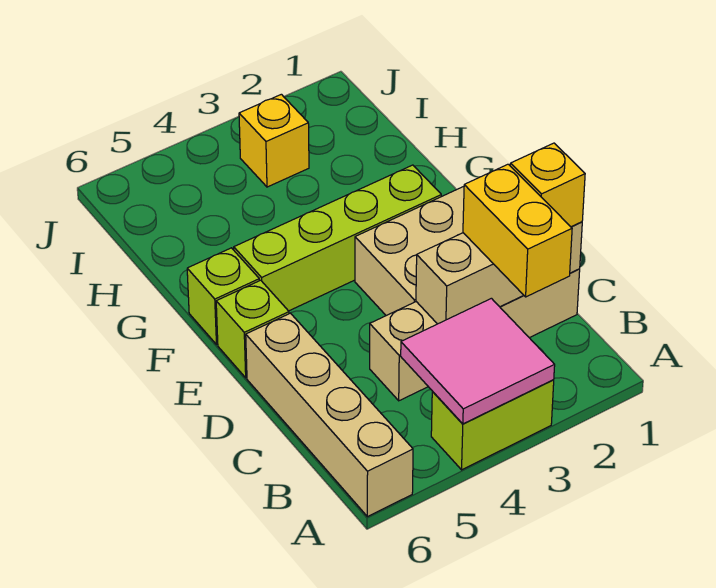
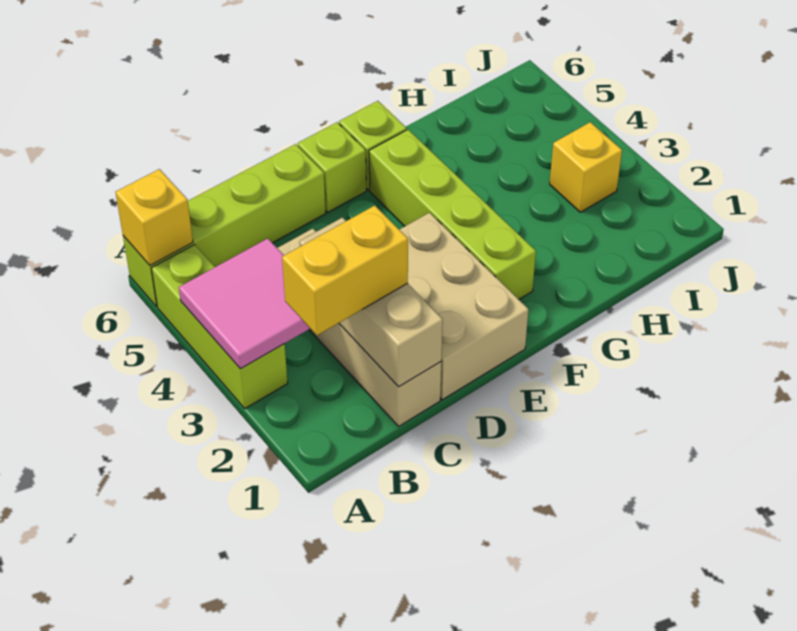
lime brick A3:A4 level 1 -> lime brick A3:A5 level 1
tan brick A6:D6 level 1 -> lime brick A6:D6 level 1
yellow brick C1 level 3 -> yellow brick A6 level 2

